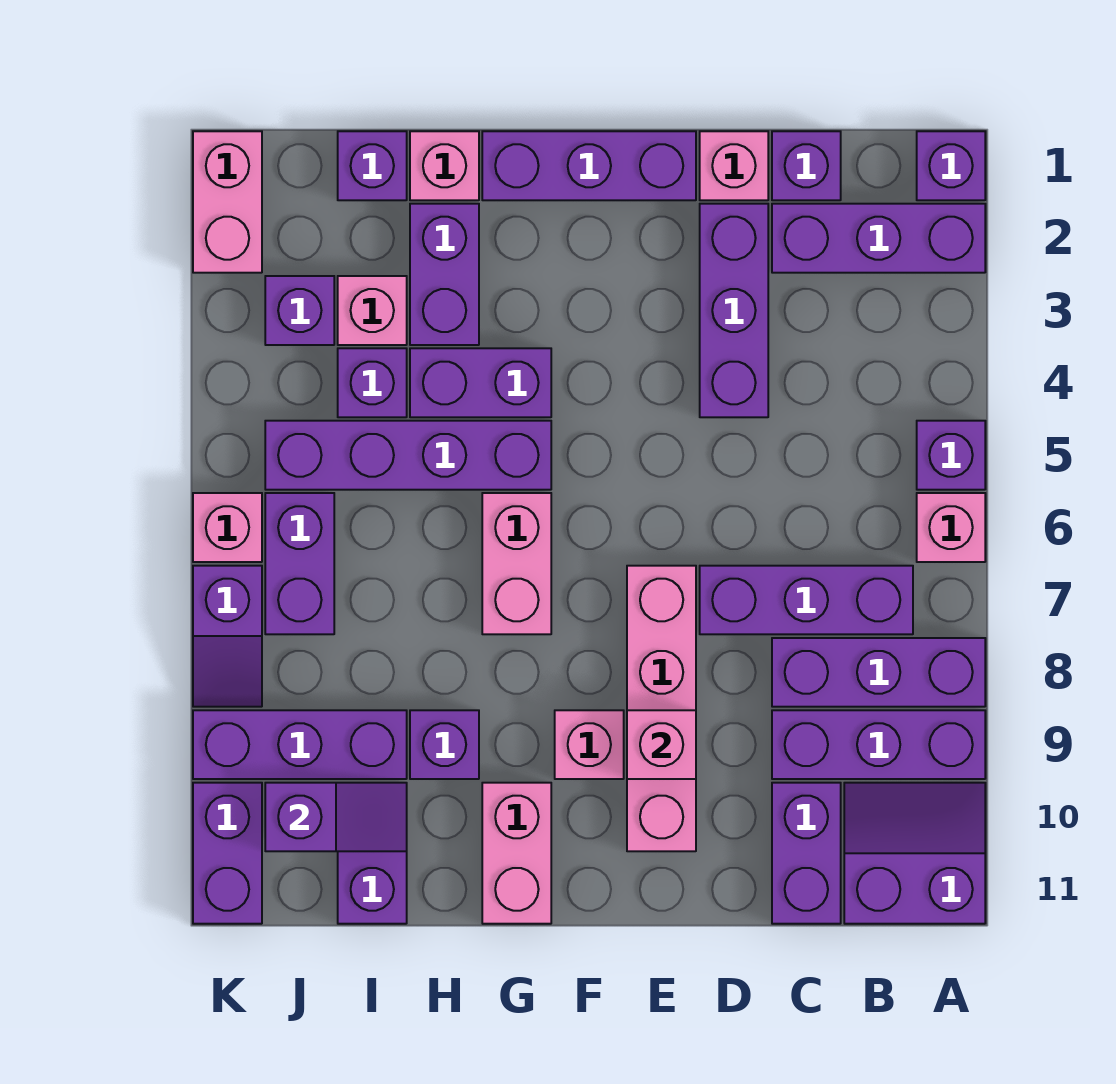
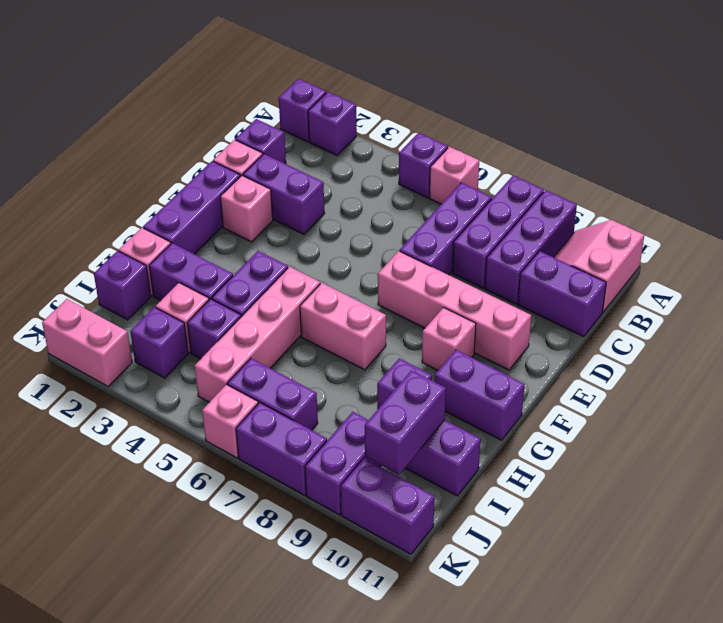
purple brick A2:C2 level 1 -> purple brick A2 level 1
purple slope A10:B11 level 1 top 11 -> pink slope A10:B11 level 1 top 11
purple brick D2:D4 level 1 -> purple brick D2:D3 level 1
pink brick E9 level 2 -> pink brick E2 level 1
purple brick G5:J5 level 1 -> pink brick G5:J5 level 1
pink brick G10:G11 level 1 -> purple brick G10:G11 level 1
purple brick I9:K9 level 1 -> purple brick J9:K9 level 1
purple slope I10:J10 level 2 top J -> purple brick I10:J10 level 2
purple slope K7:K8 level 1 top 7 -> purple brick K7:K8 level 1

